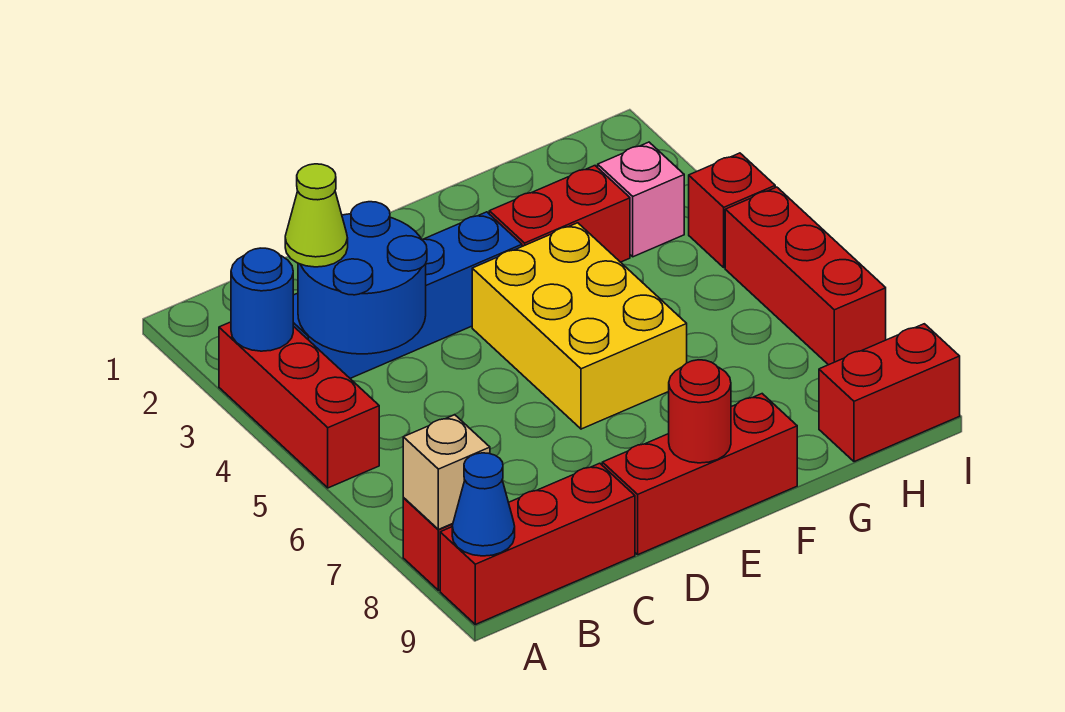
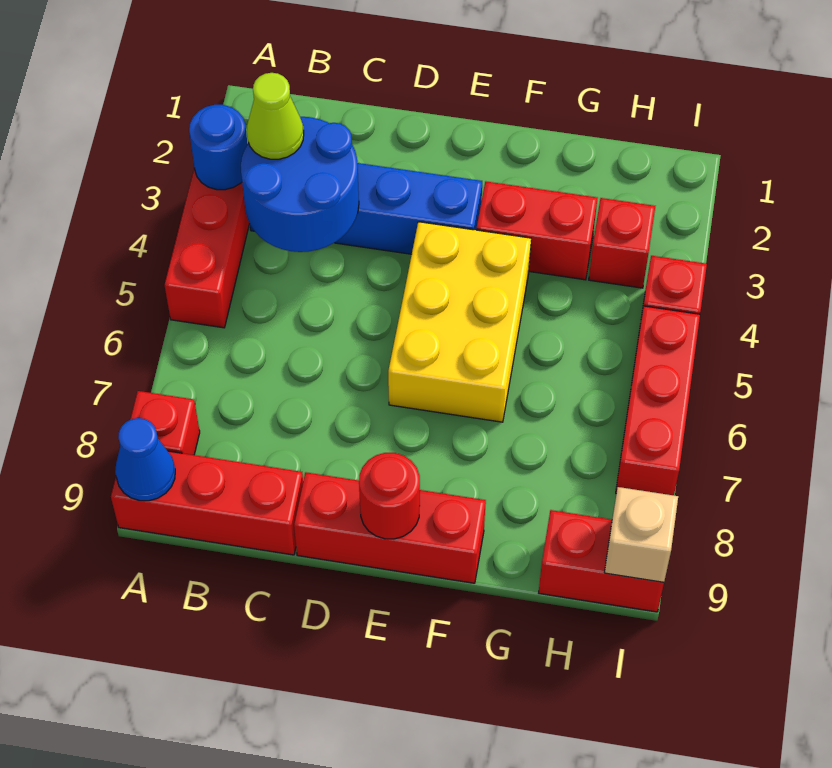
tan brick A8 level 2 -> tan brick I9 level 2
pink brick H3 level 1 -> red brick H3 level 1

